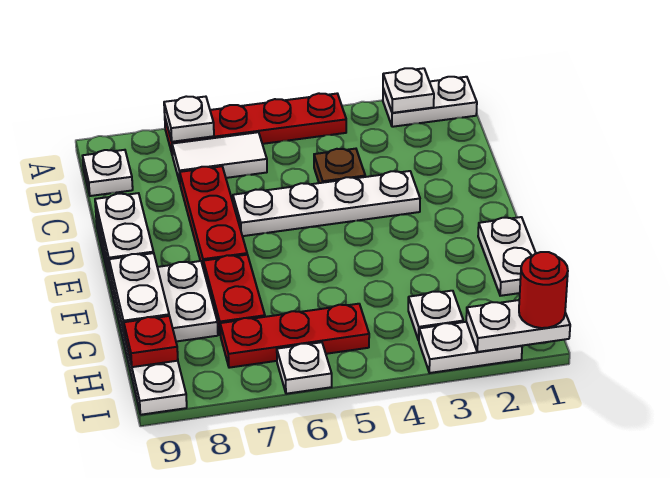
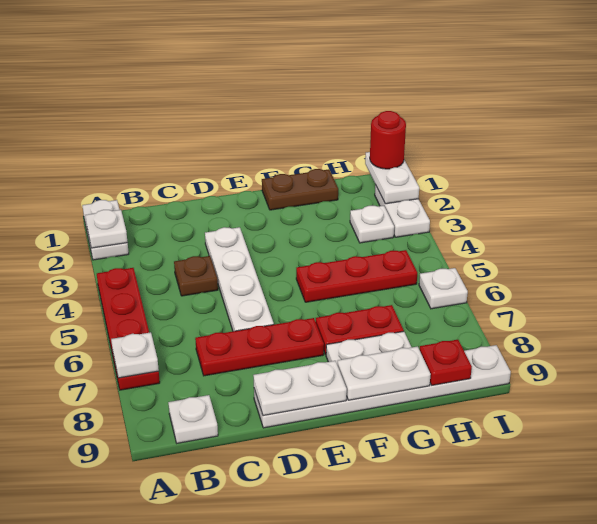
white tile B6:B7 level 1 -> none
white plate F1:G1 level 1 -> brown plate F1:G1 level 1
red plate H5:H7 level 1 -> red plate F5:H5 level 1

